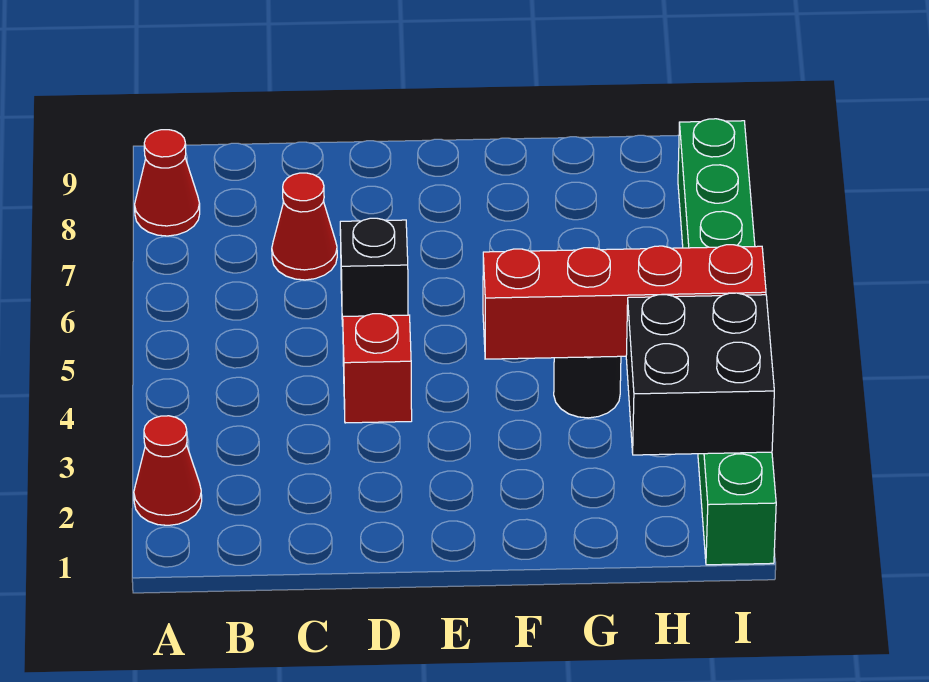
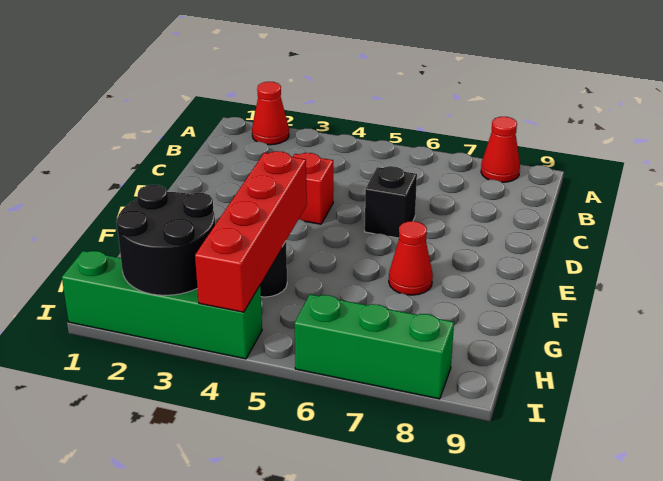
red cone C7 level 1 -> red cone F7 level 1
black brick H2:I3 level 2 -> black round brick H2:I3 level 2

